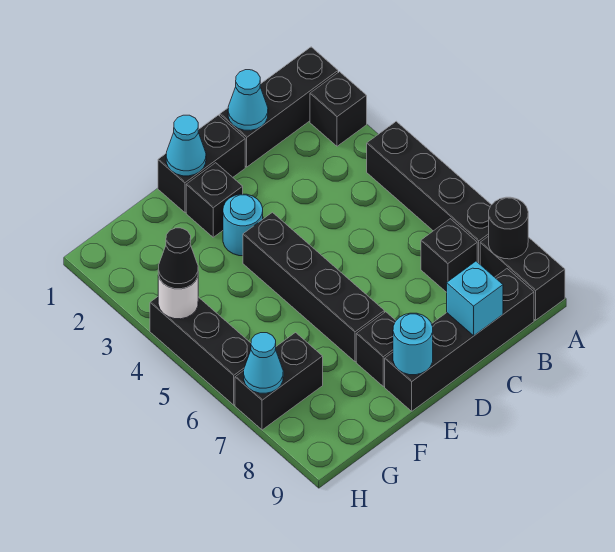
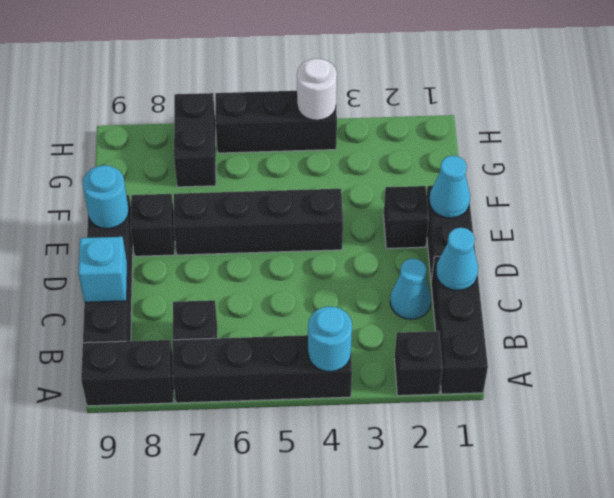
black round brick A8 level 2 -> none
cyan round brick E3 level 1 -> cyan round brick A4 level 2
black cone H4 level 3 -> none
cyan cone H7 level 2 -> cyan cone C2 level 1

